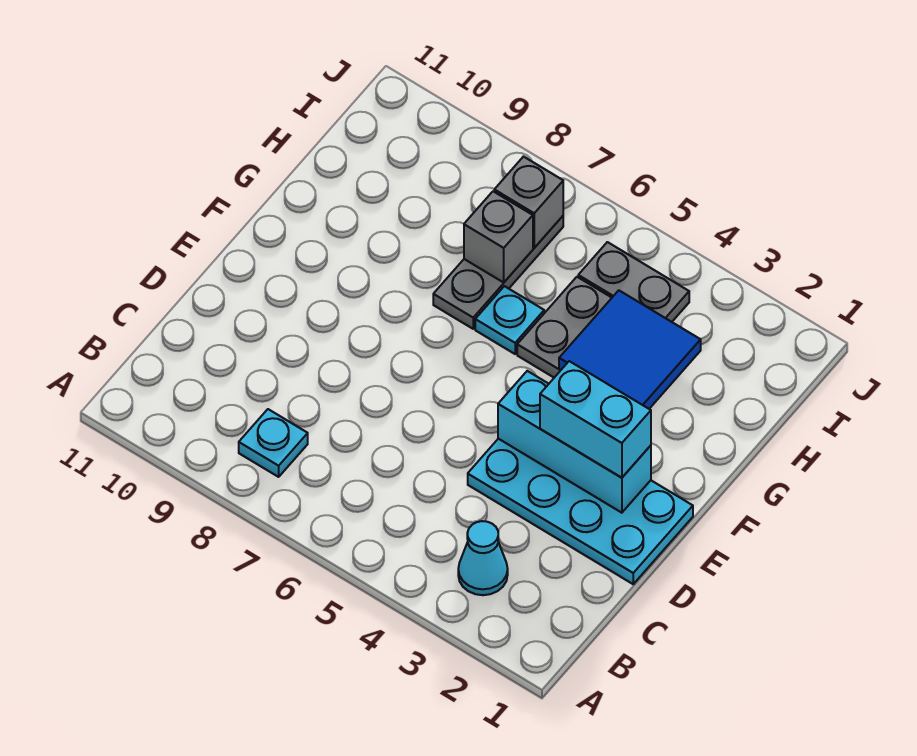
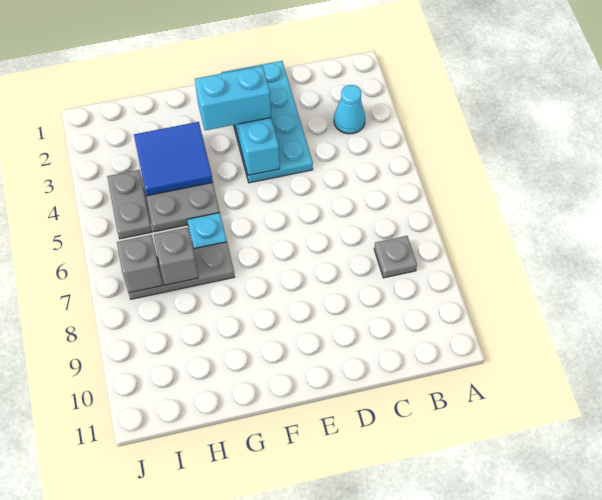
cyan plate B8 level 1 -> grey plate B8 level 1
cyan brick E2:E3 level 3 -> cyan brick E3:F3 level 3

